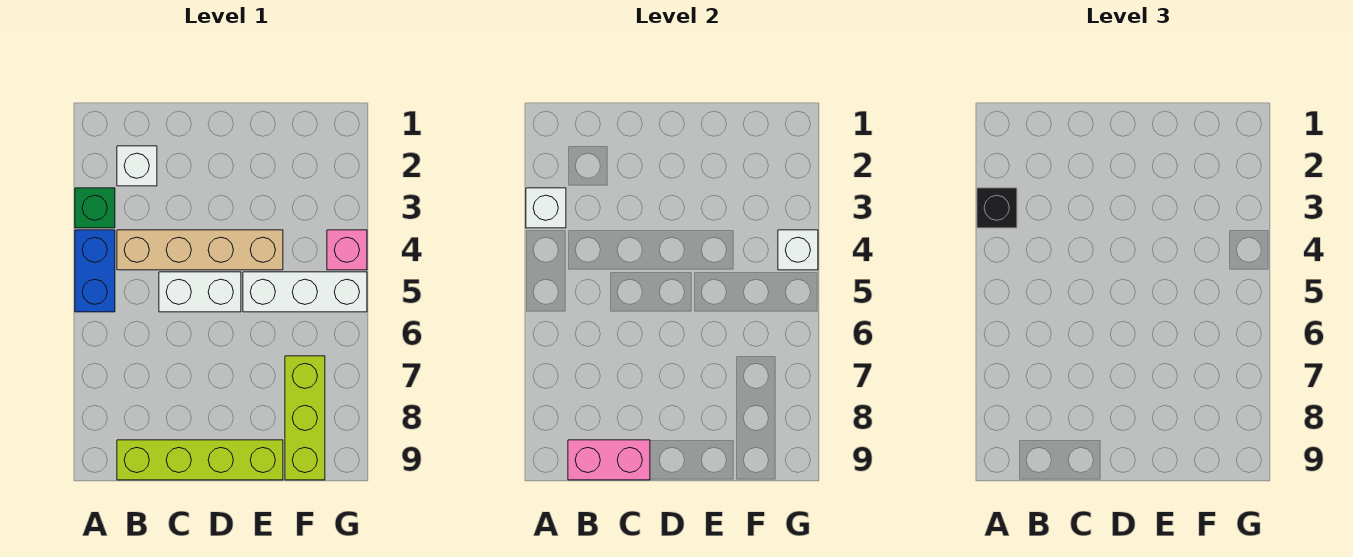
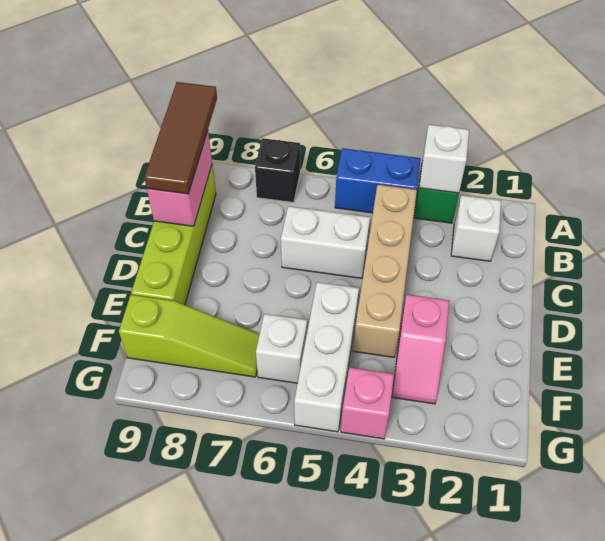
black brick A3 level 3 -> black brick A7 level 1
none -> brown tile A9:C9 level 3
white brick C5:D5 level 1 -> white brick C5:C6 level 1
none -> pink slope E3:F3 level 1 top E
lime brick F7:F9 level 1 -> lime slope F7:F9 level 1 top 9
white brick G4 level 2 -> white brick F6 level 1

